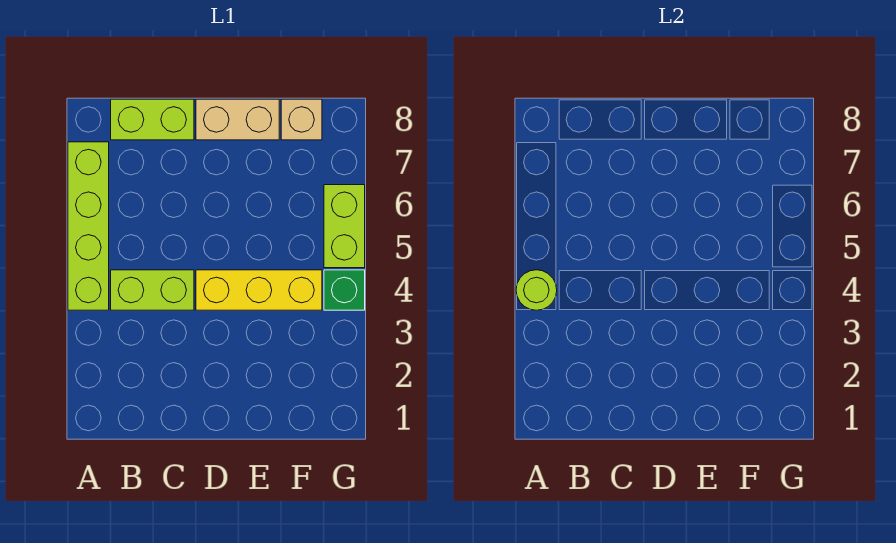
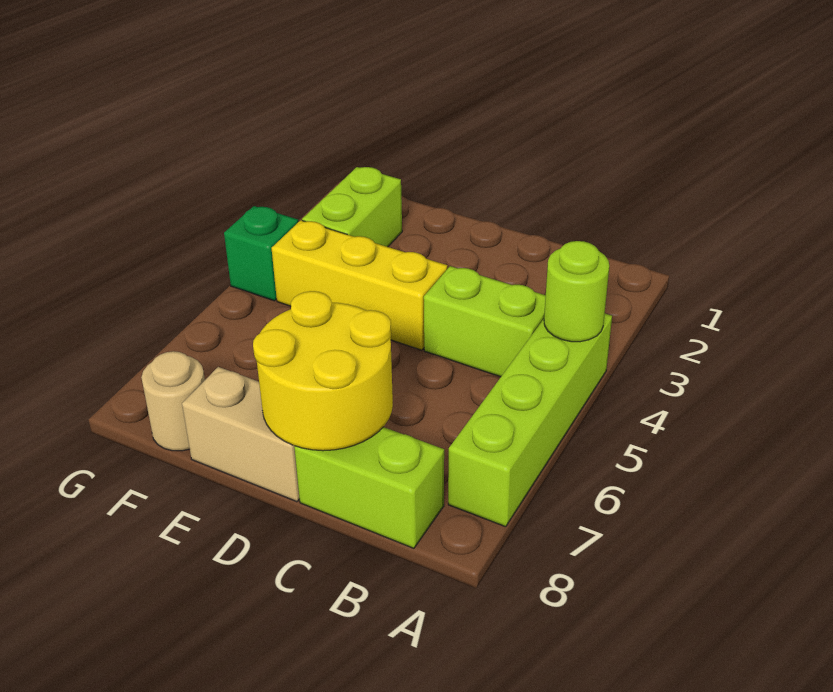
none -> yellow round brick C7:D8 level 2
tan brick F8 level 1 -> tan round brick F8 level 1
lime brick G5:G6 level 1 -> lime brick F2:F3 level 1

